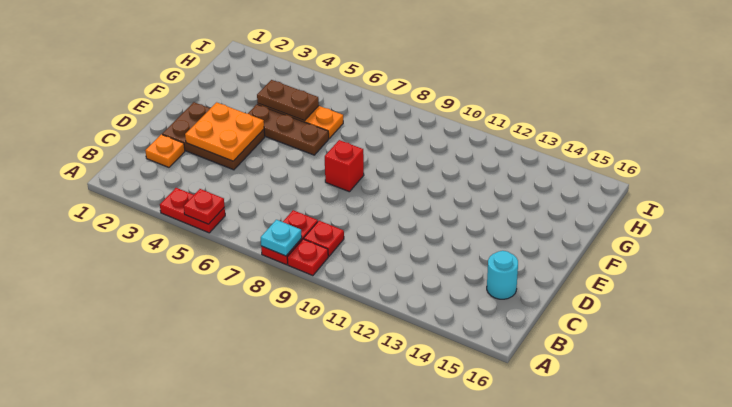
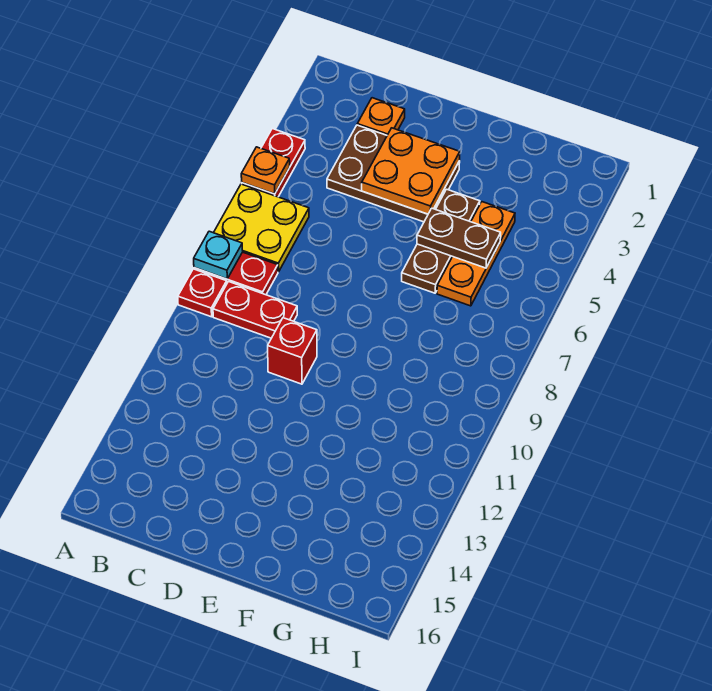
red plate A5 level 2 -> orange plate A5 level 2
none -> yellow plate A6:B7 level 1
red plate B9 level 1 -> red plate B9:C9 level 1
cyan round brick C15 level 1 -> none
brown plate D2:E4 level 1 -> brown plate C3:E4 level 1
red brick E8 level 1 -> red brick D10 level 1
brown plate G4:G5 level 2 -> brown plate F5:G5 level 2

